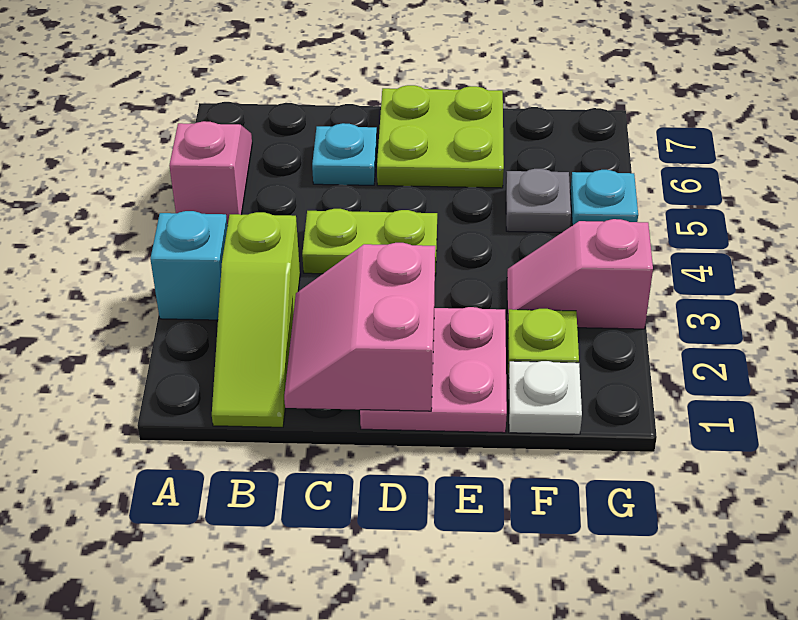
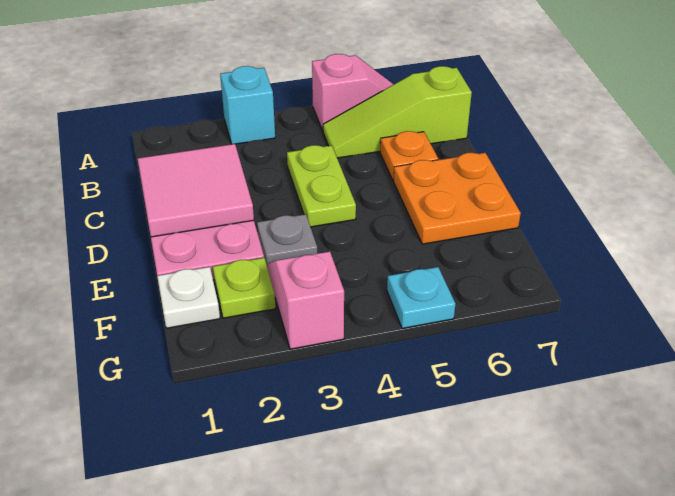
lime slope B1:B3 level 1 top 3 -> lime slope B5:B7 level 1 top 7
pink slope C1:D2 level 2 top D -> pink tile C1:D2 level 2
cyan plate C6 level 1 -> orange plate C6 level 1
lime plate D6:E7 level 1 -> orange plate D6:E7 level 1
grey plate F5 level 1 -> grey plate E3 level 1

